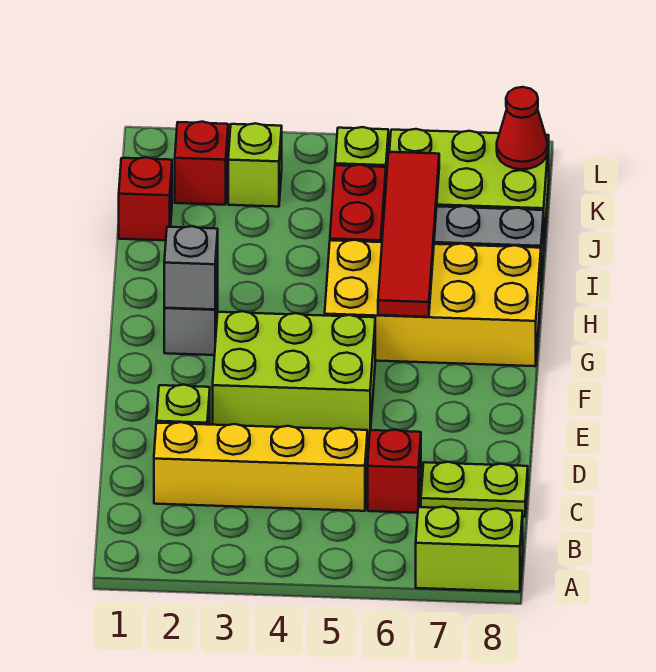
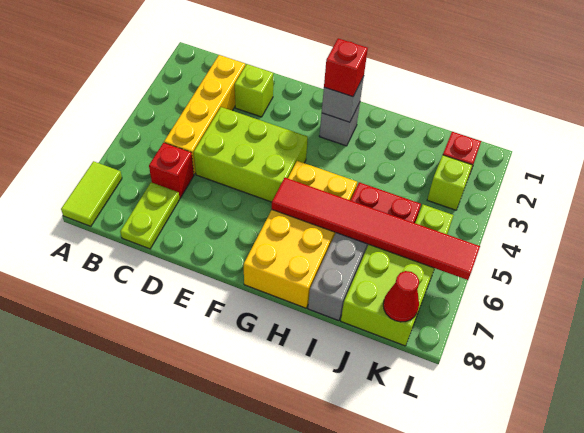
lime brick A7:A8 level 1 -> lime tile A7:A8 level 1
lime brick E3:F5 level 1 -> lime brick D4:F5 level 1
red tile G6:J6 level 2 -> red tile G6:L6 level 2
red brick J1 level 1 -> red brick G2 level 3

